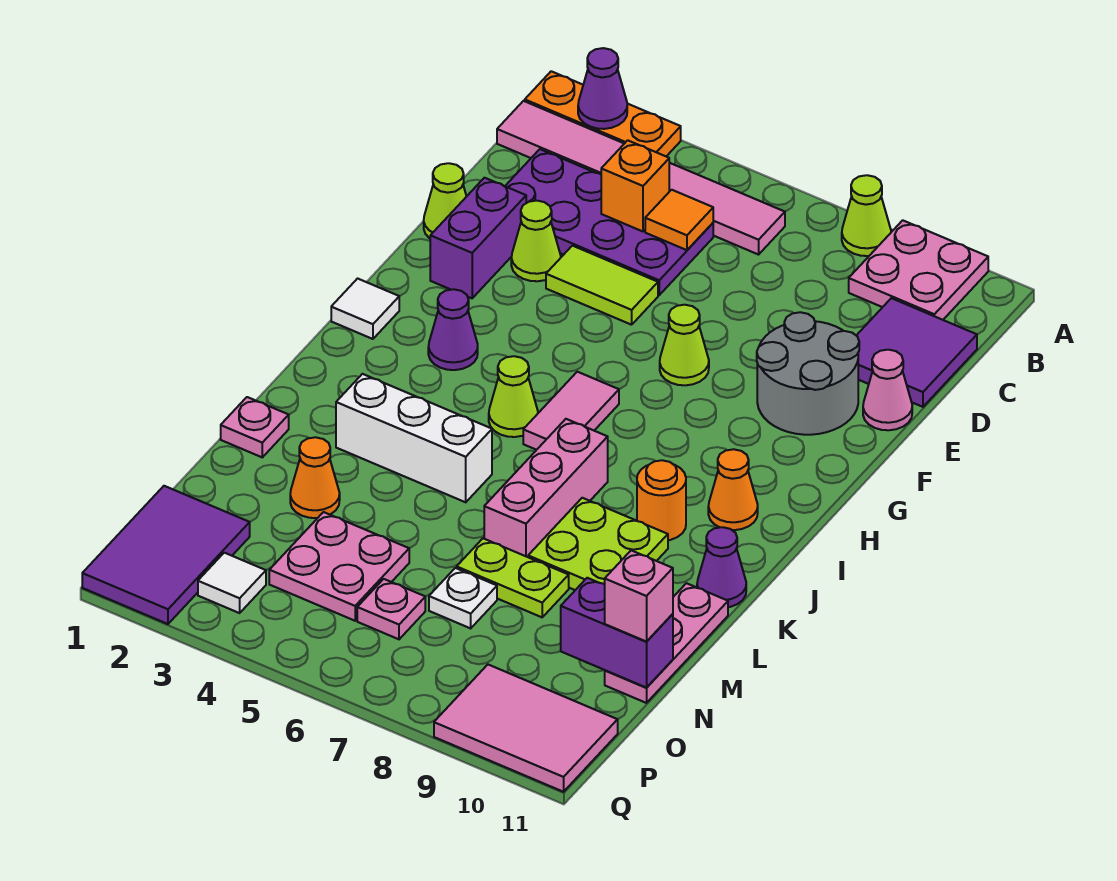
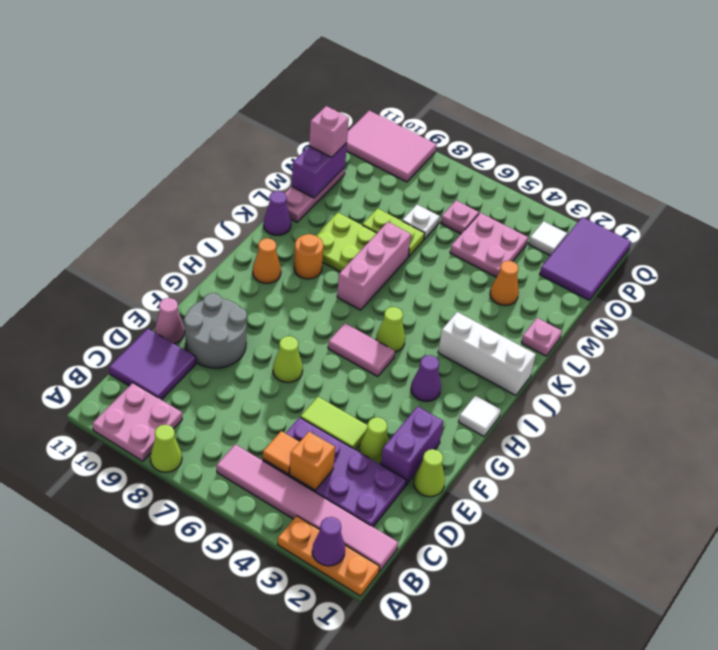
pink tile H6:I6 level 1 -> pink tile H5:H6 level 1
white brick K3:K5 level 1 -> white brick J1:J3 level 1
purple brick N10:N11 level 2 -> purple brick M11:N11 level 2

